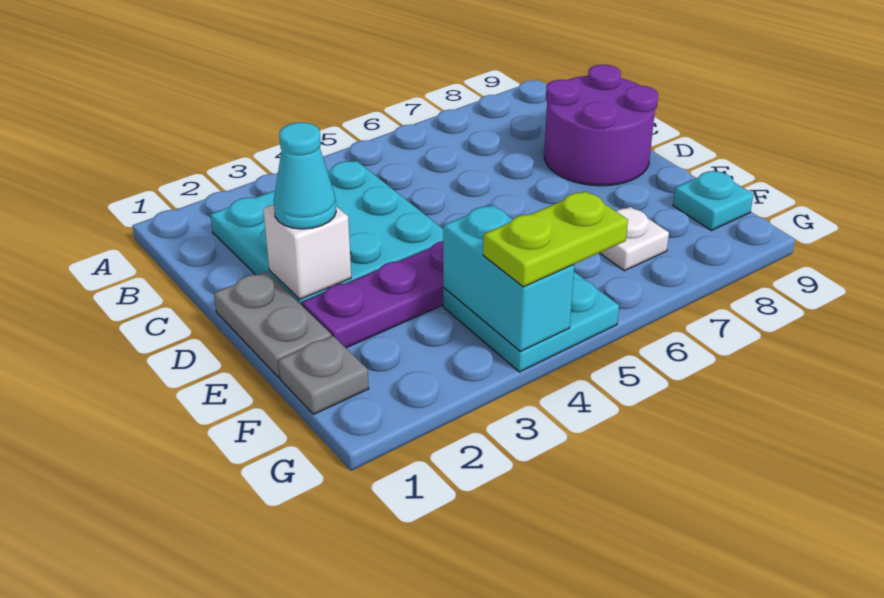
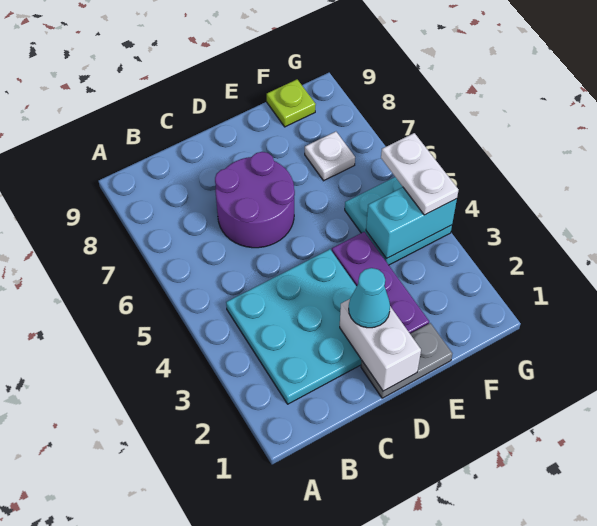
purple round brick C8:D9 level 1 -> purple round brick C6:D7 level 1
white brick D2 level 2 -> white brick D1:D2 level 2
grey plate F1 level 1 -> none
cyan plate F9 level 1 -> lime plate F9 level 1
lime plate G4:G5 level 3 -> white plate G4:G5 level 3

